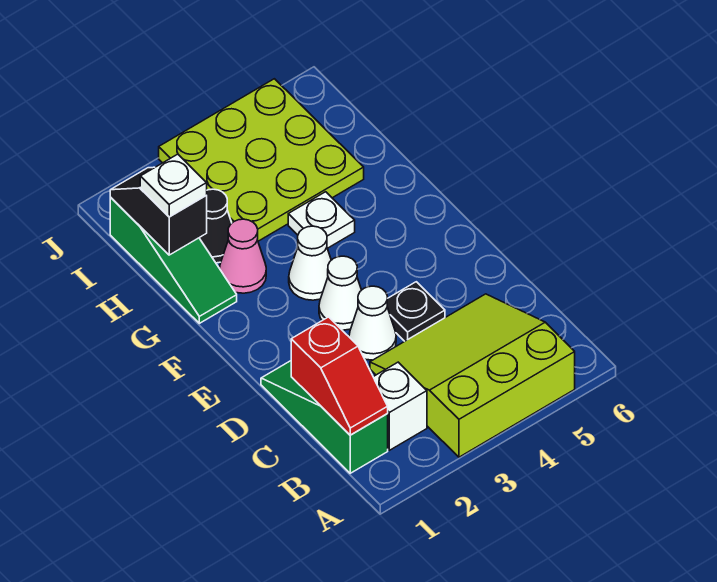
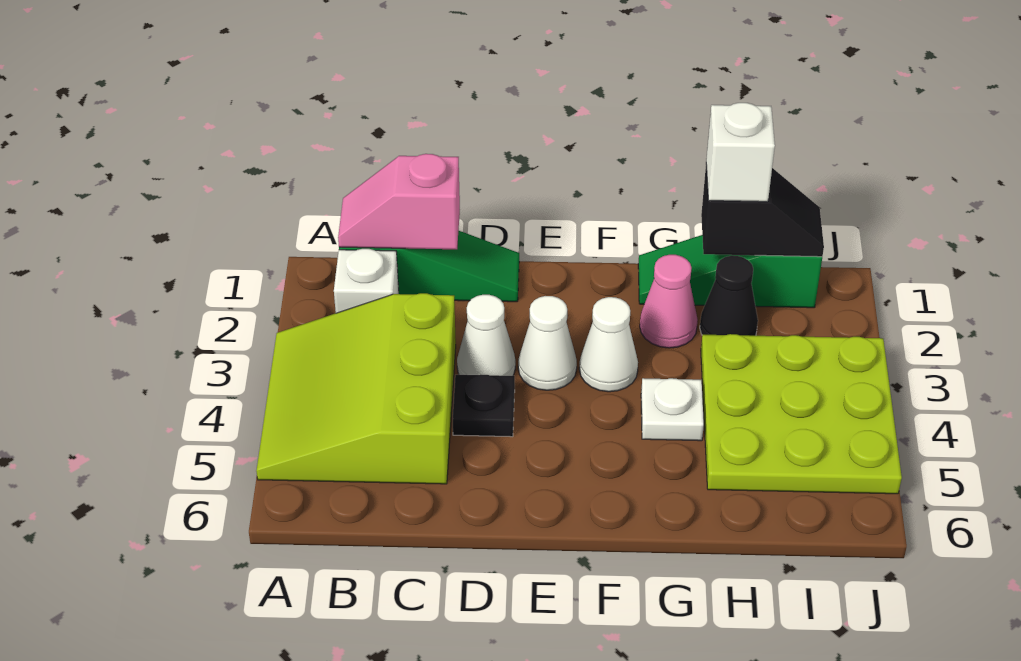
lime slope A3:C5 level 1 top A -> lime slope A3:C5 level 1 top C
red slope B1:C1 level 2 top C -> pink slope B1:C1 level 2 top C
white plate H1 level 3 -> white brick H1 level 3

